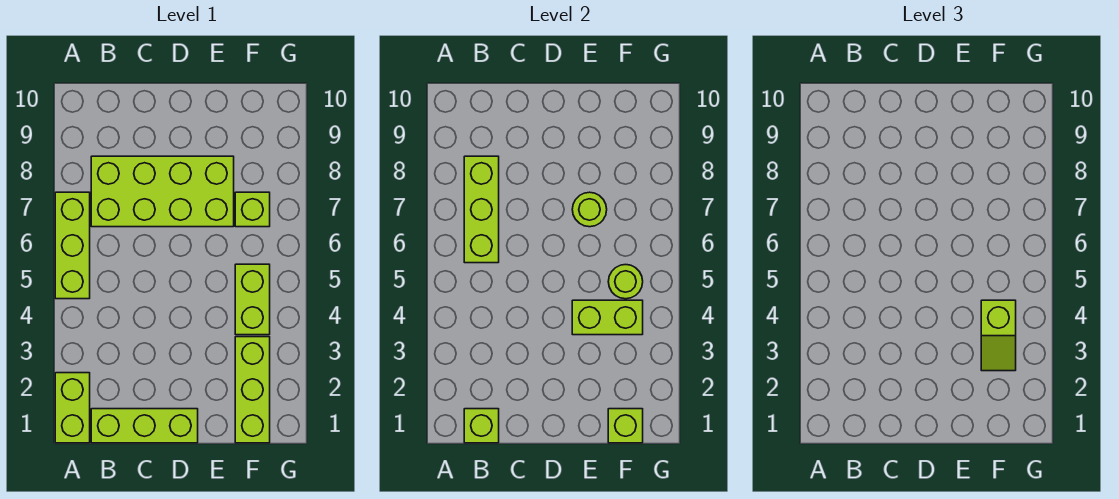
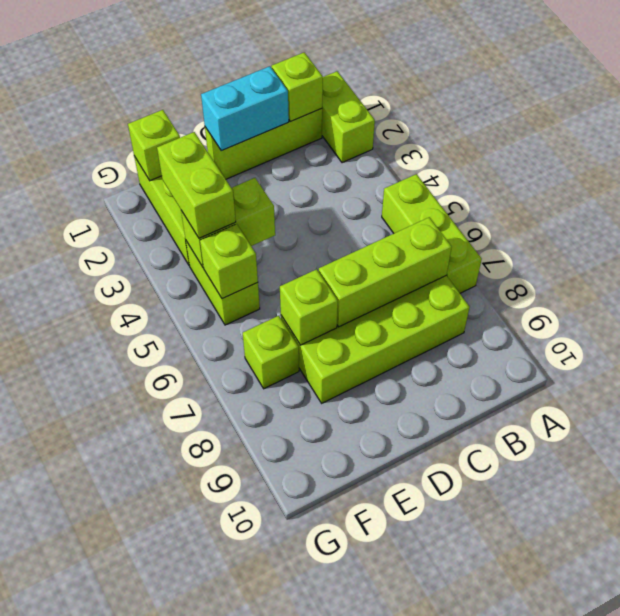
lime brick B6:B8 level 2 -> lime brick B7:D7 level 2
none -> cyan brick C1:D1 level 2
lime round brick E7 level 2 -> lime brick E7 level 2
lime slope F3:F4 level 3 top 4 -> lime brick F3:F4 level 3
lime round brick F5 level 2 -> lime brick F5 level 2

